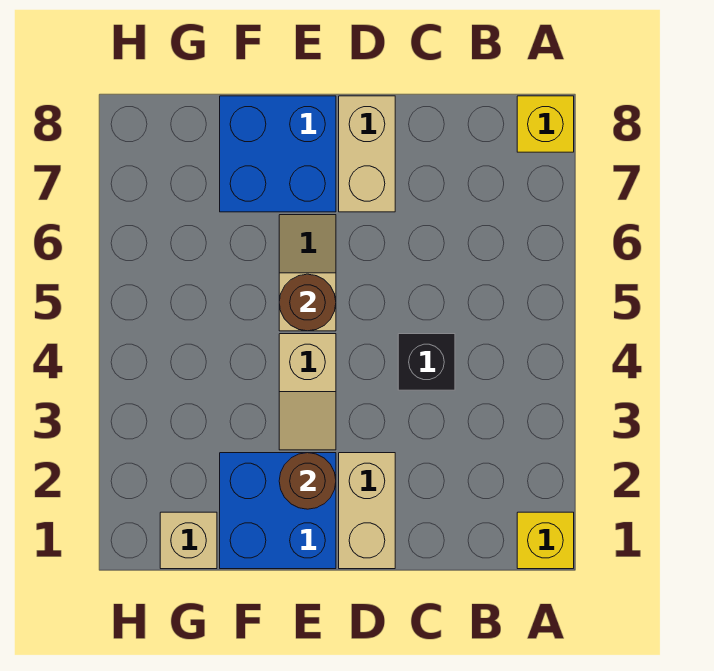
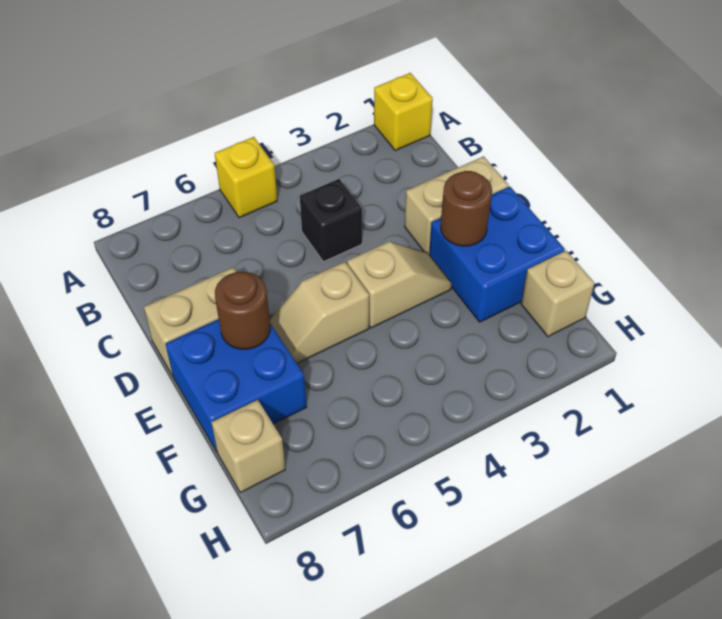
yellow brick A8 level 1 -> yellow brick A5 level 1
brown round brick E5 level 2 -> brown round brick E7 level 2
none -> tan brick G8 level 1

